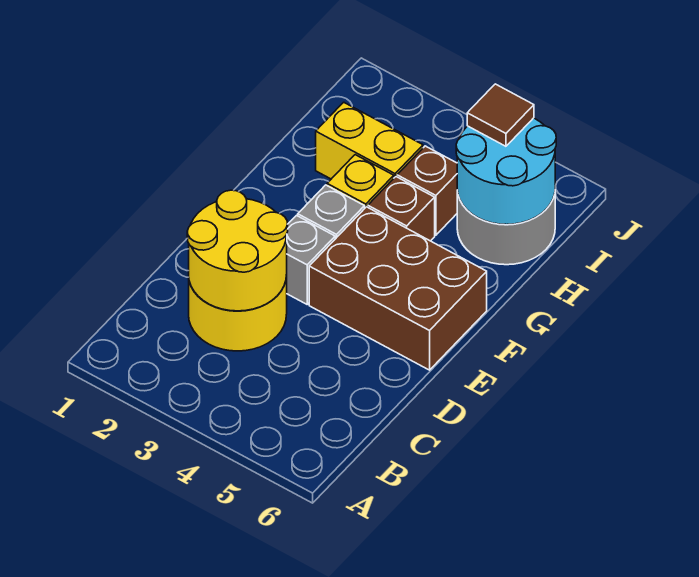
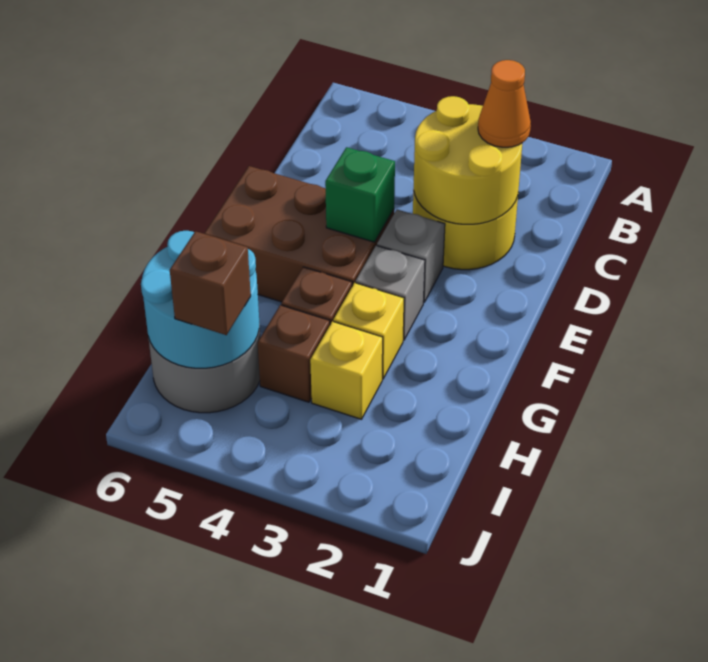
none -> orange cone C2 level 3
none -> green brick E4 level 2
yellow brick H2:H3 level 1 -> yellow brick H3 level 1
brown tile I5 level 3 -> brown brick I5 level 3

